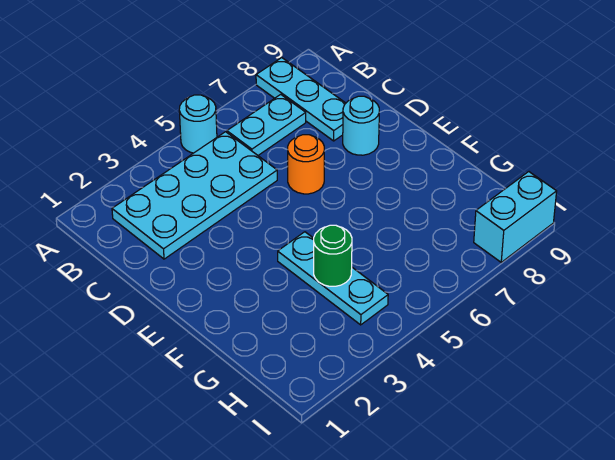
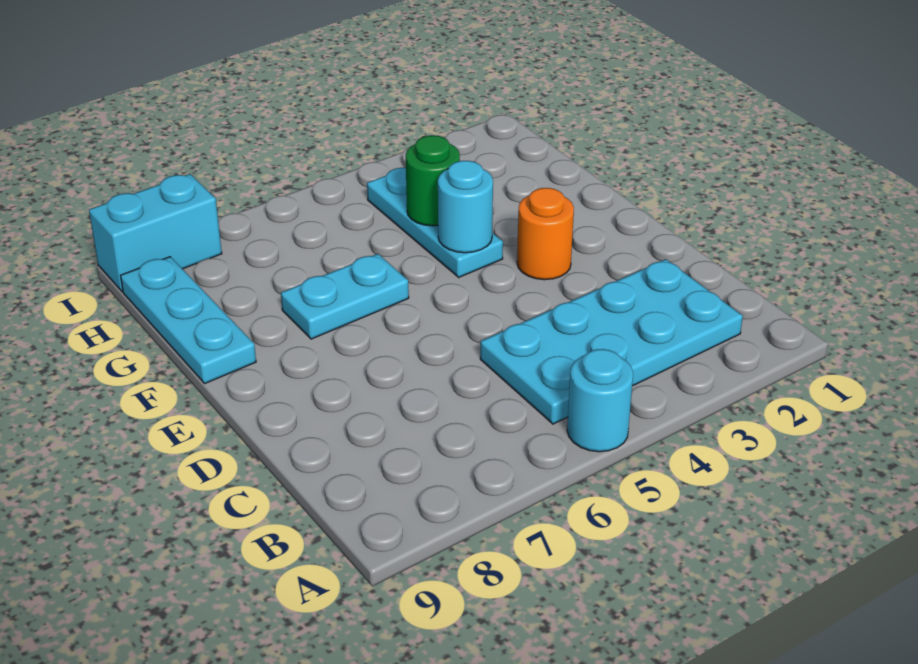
cyan plate A8:C8 level 1 -> cyan plate F9:H9 level 1
cyan plate B6:B7 level 1 -> cyan plate F6:F7 level 1
orange round brick D6 level 1 -> orange round brick E3 level 1
cyan round brick D8 level 1 -> cyan round brick F4 level 2

